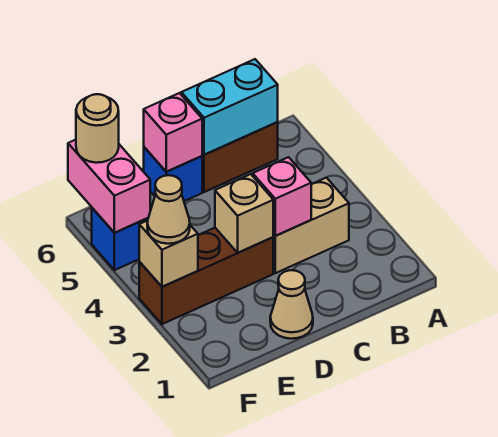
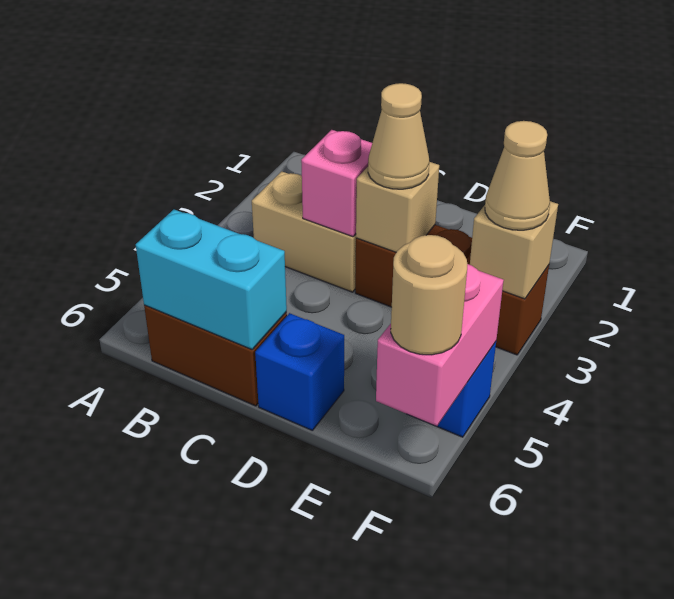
tan cone D1 level 1 -> tan cone D3 level 3
pink brick D6 level 2 -> none

